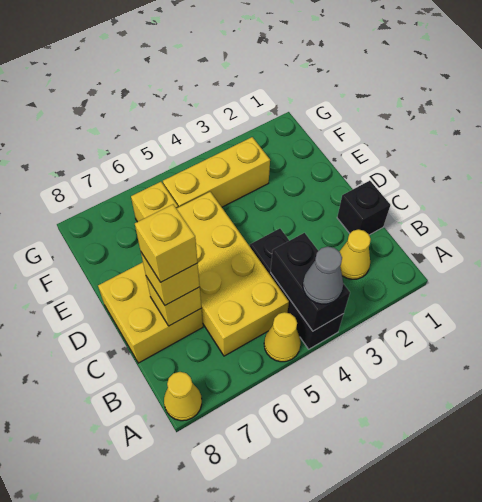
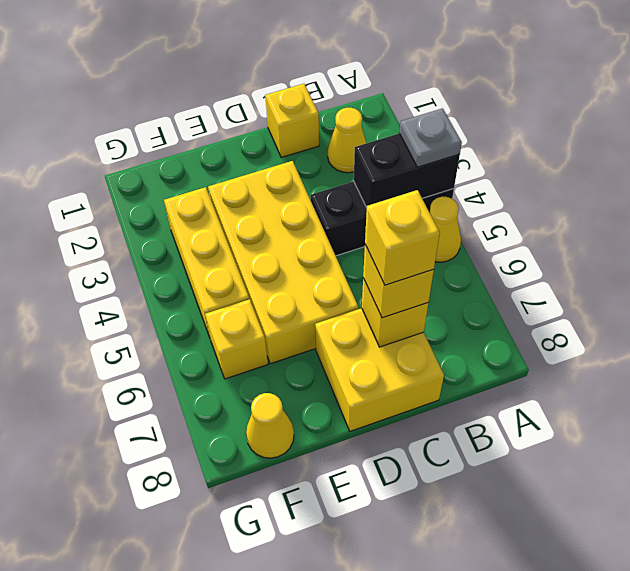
grey cone A4 level 3 -> grey plate A4 level 3
yellow cone A8 level 1 -> yellow cone F8 level 1
yellow brick B5:E6 level 1 -> yellow brick D3:E6 level 1
black brick C1 level 1 -> yellow brick C1 level 1

